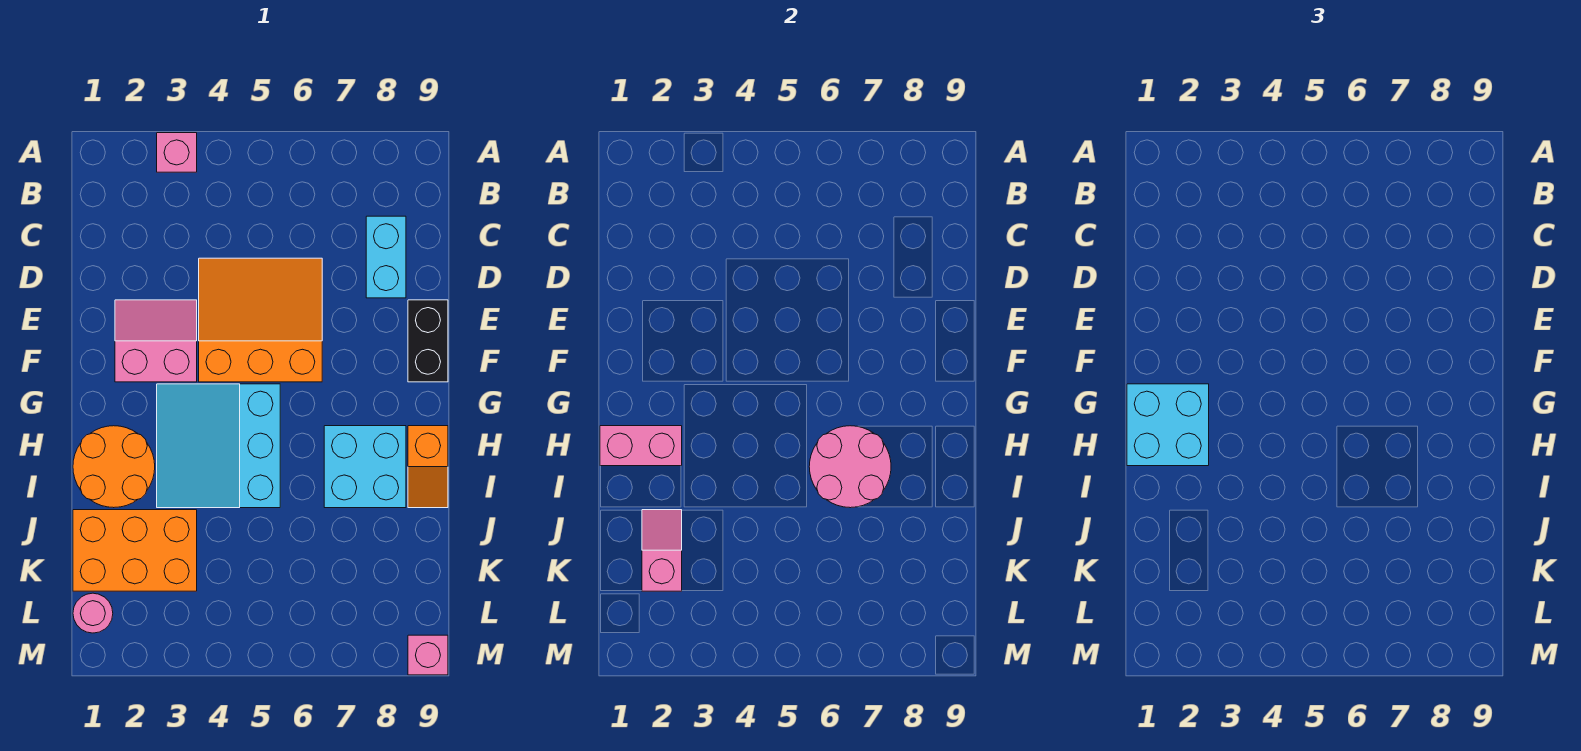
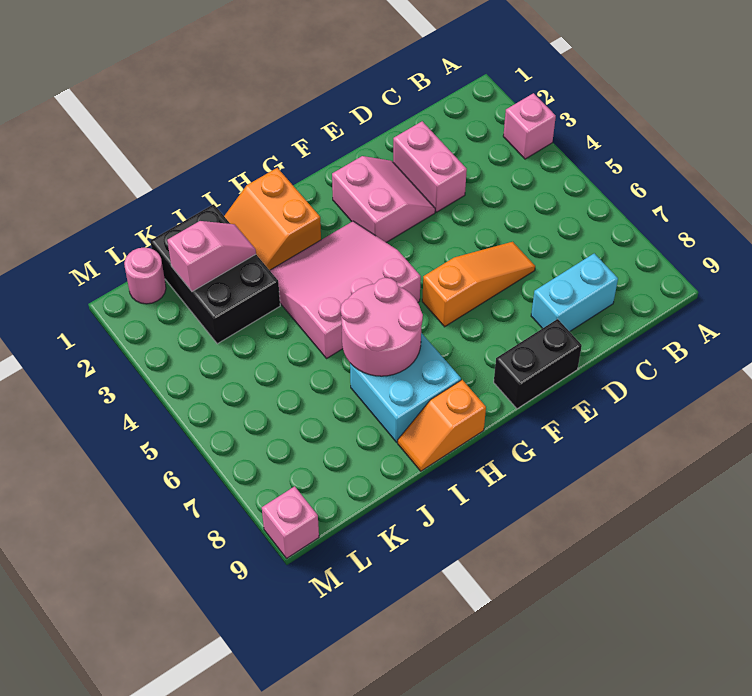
orange slope D4:F6 level 1 top F -> orange slope D6:F6 level 1 top F
cyan brick G1:H2 level 3 -> none
cyan slope G3:I5 level 1 top 5 -> pink slope G3:I5 level 1 top 5
orange round brick H1:I2 level 1 -> orange slope H1:I2 level 1 top H
pink brick H1:H2 level 2 -> pink brick D2:D3 level 1
orange brick J1:K3 level 1 -> black brick J1:K3 level 1

